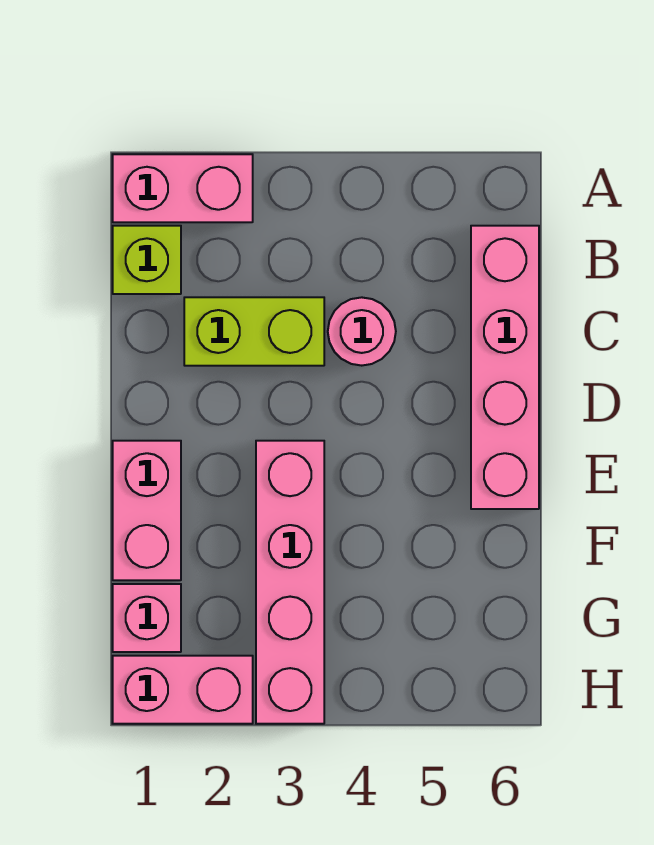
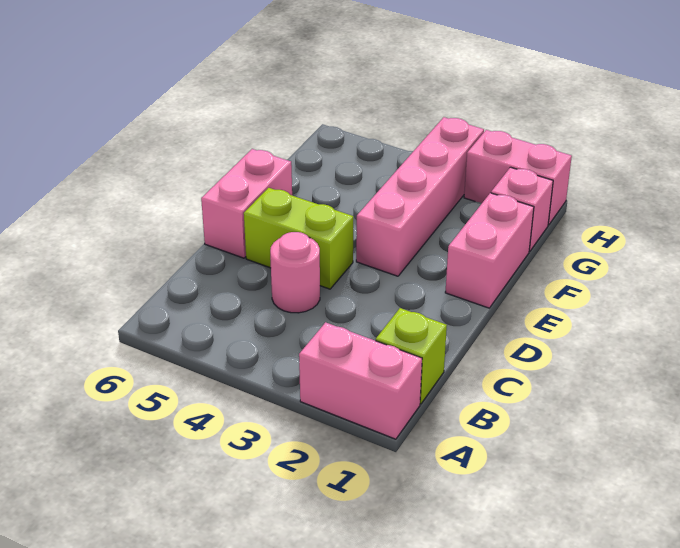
pink brick B6:E6 level 1 -> pink brick D6:E6 level 1
lime brick C2:C3 level 1 -> lime brick D4:D5 level 1

